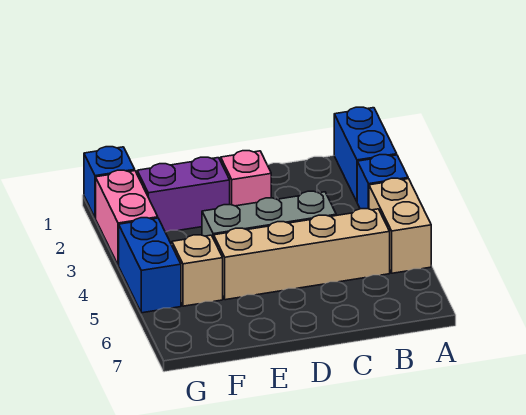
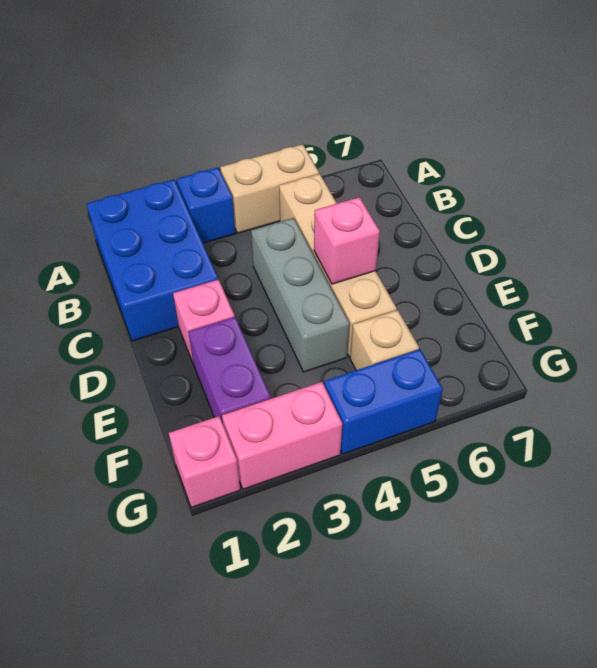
blue brick A1:A2 level 1 -> blue brick A1:C2 level 1
none -> pink brick D5 level 2
blue brick G1 level 1 -> pink brick G1 level 1

